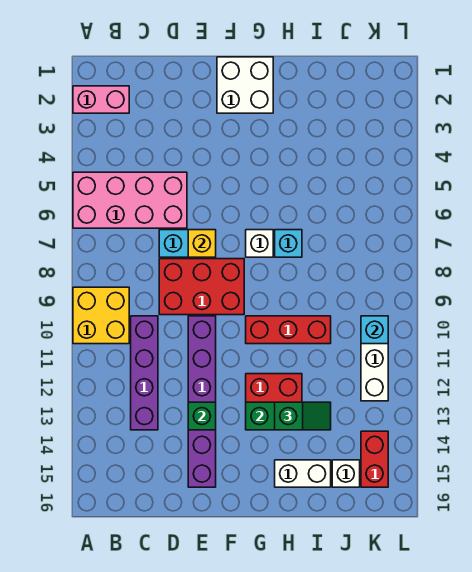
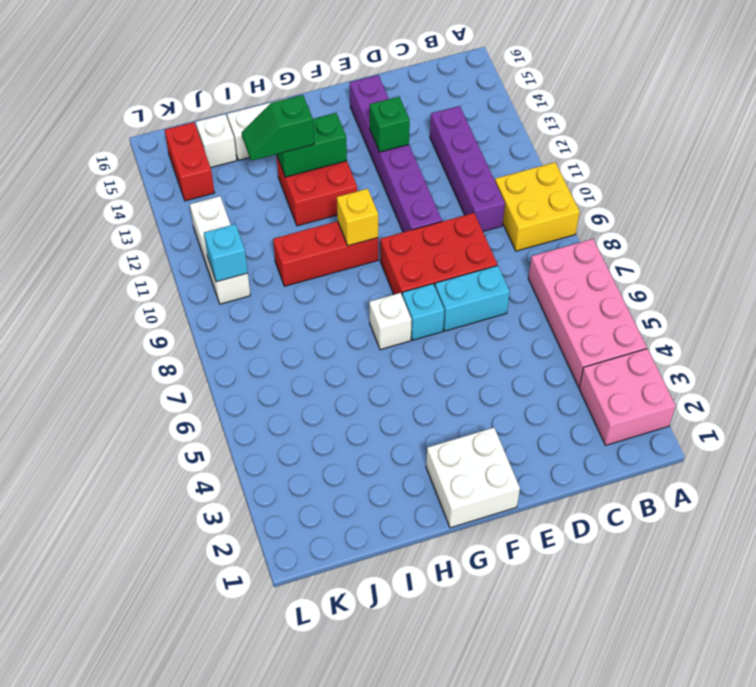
pink brick A2:B2 level 1 -> pink brick A2:B3 level 1
pink brick A5:D6 level 1 -> pink brick A4:B7 level 1
yellow brick E7 level 2 -> yellow brick G10 level 2
cyan brick H7 level 1 -> cyan brick F7 level 1

